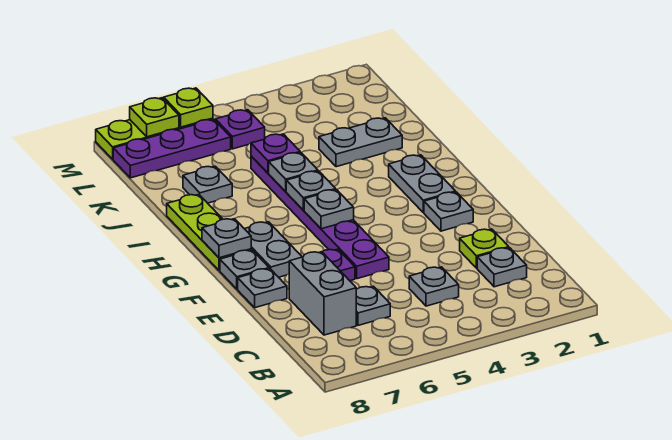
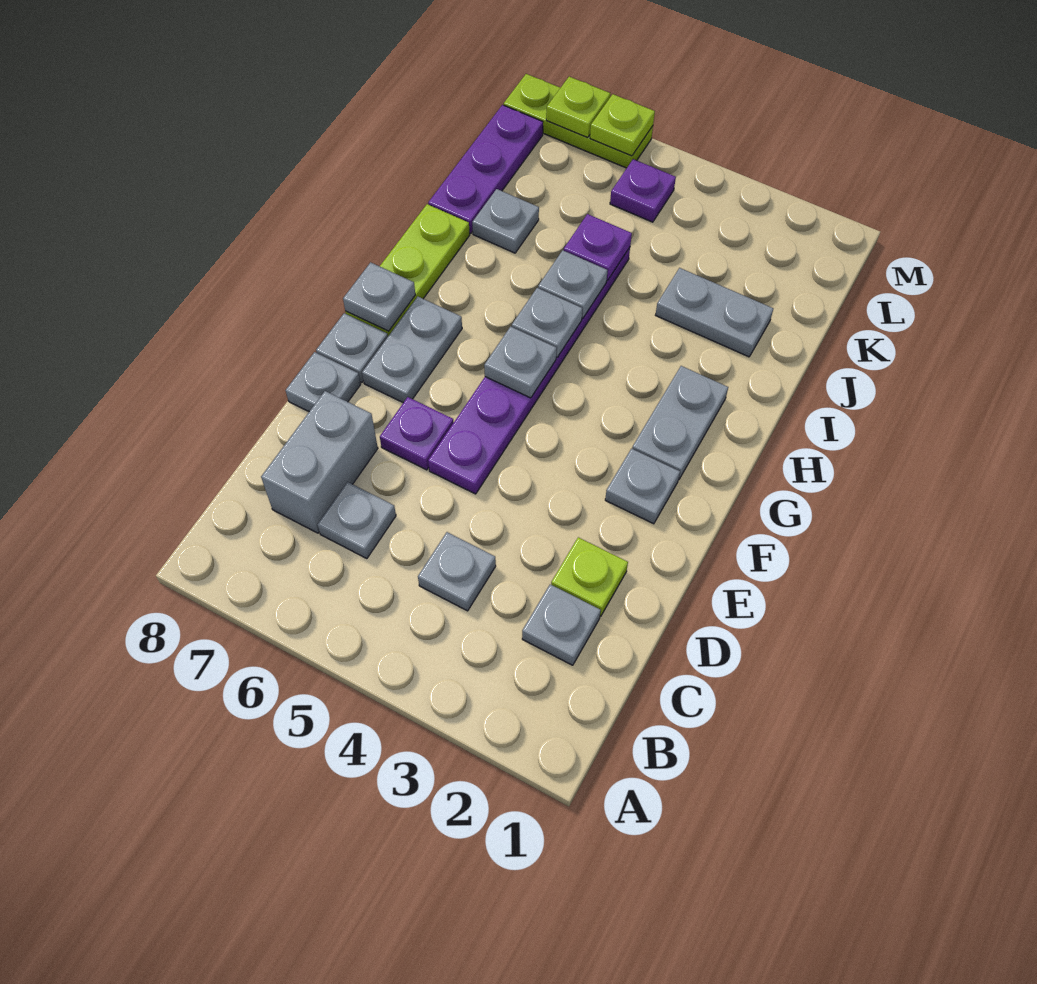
purple plate L6:L8 level 1 -> purple plate J8:L8 level 1

